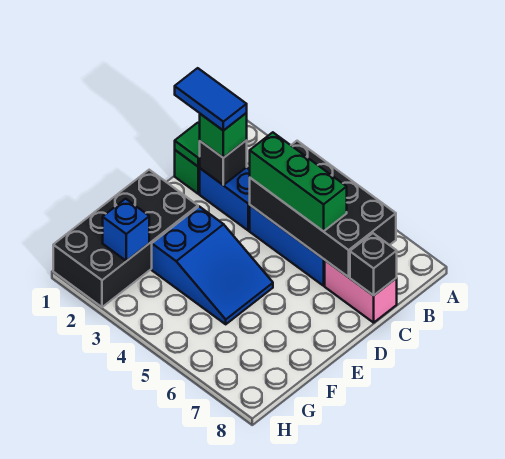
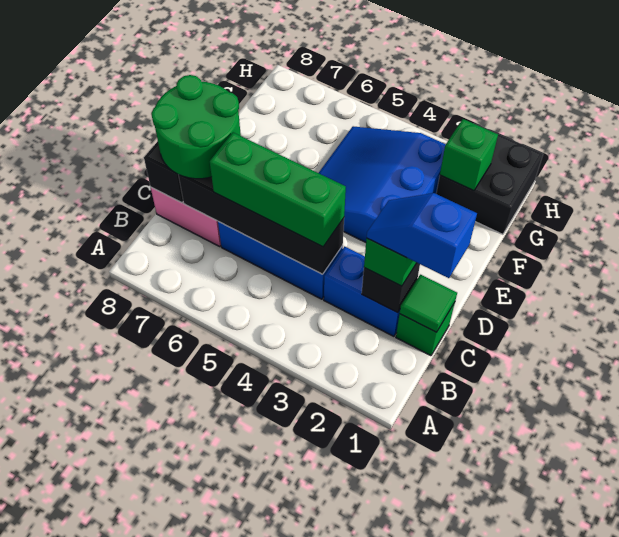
black brick B4:C7 level 2 -> black brick C4:C7 level 2
blue tile C1:C2 level 4 -> blue slope C1:C2 level 4 top 1
none -> green round brick C7:D8 level 3
black brick E1:H2 level 1 -> black brick G1:H2 level 1
blue slope E3:F5 level 1 top 3 -> blue slope E3:G5 level 1 top 3
blue brick G2 level 2 -> green brick G2 level 2

